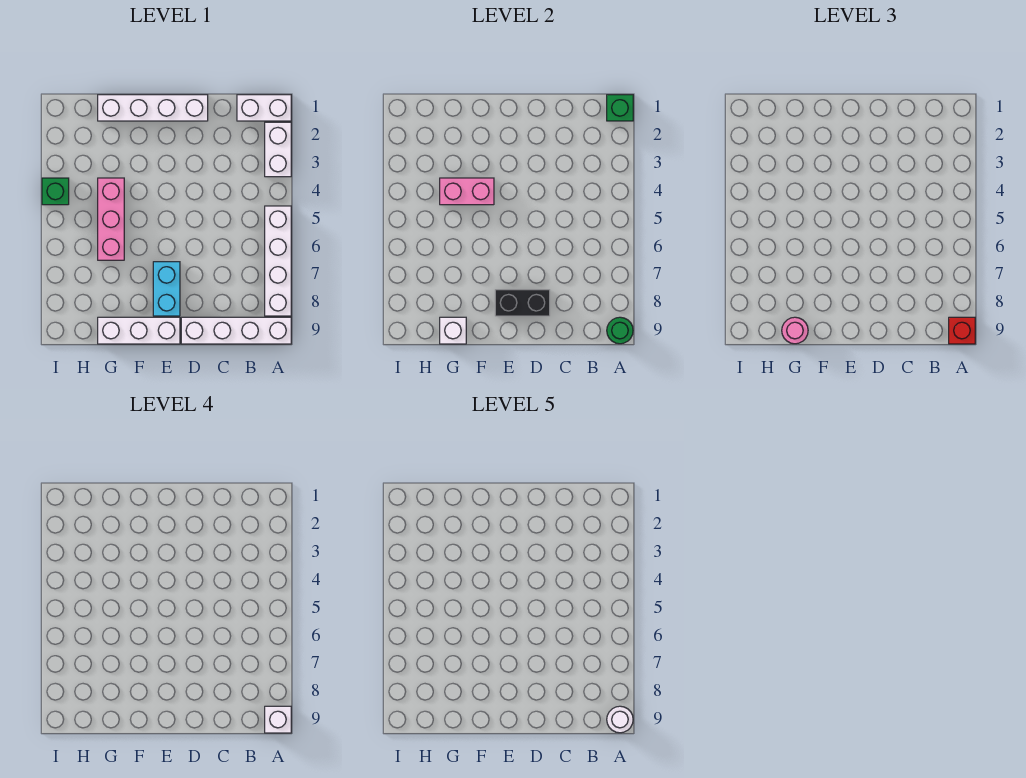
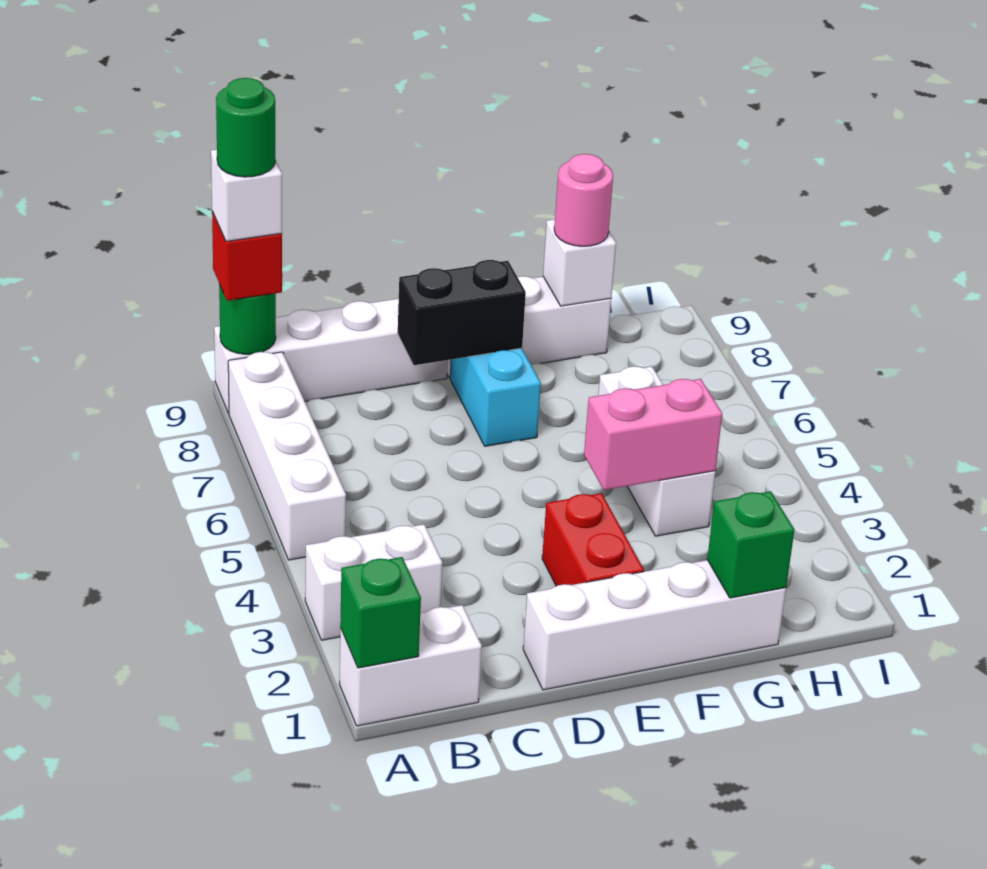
white brick A2:A3 level 1 -> white brick A3:B3 level 1
white round brick A9 level 5 -> green round brick A9 level 5
none -> red brick E2:E3 level 1
pink brick G4:G6 level 1 -> white brick G4:G6 level 1
green brick I4 level 1 -> green brick G1 level 2

